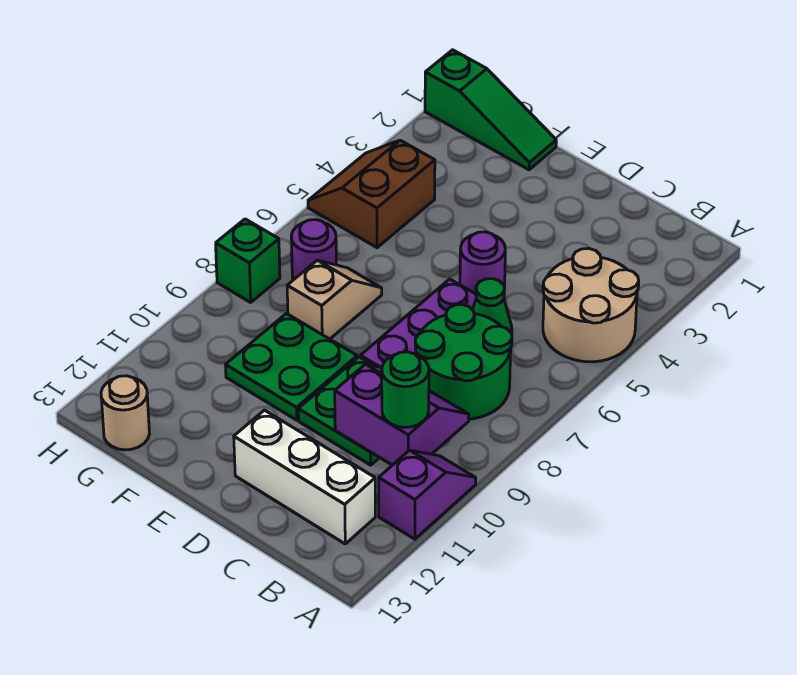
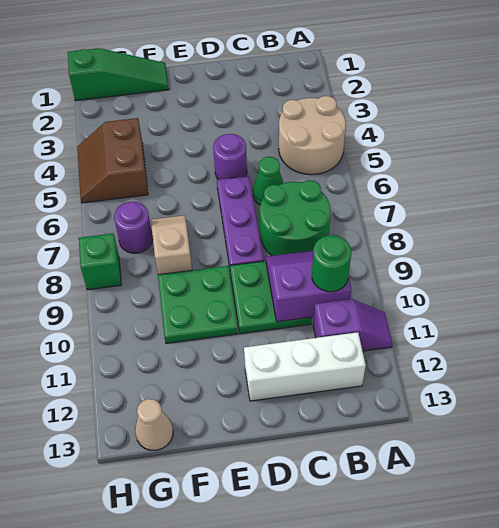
purple slope A10:A11 level 1 top 11 -> purple slope A11:B11 level 1 top B
tan round brick G13 level 1 -> tan cone G13 level 1

